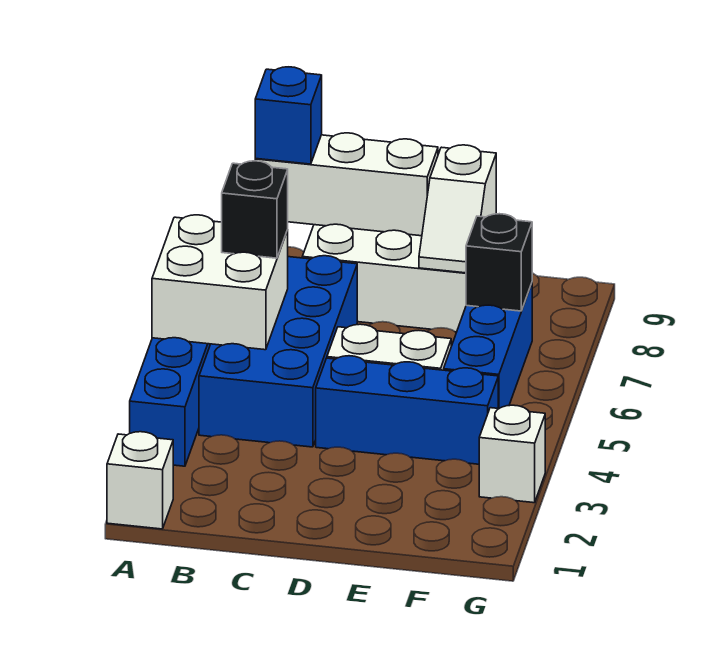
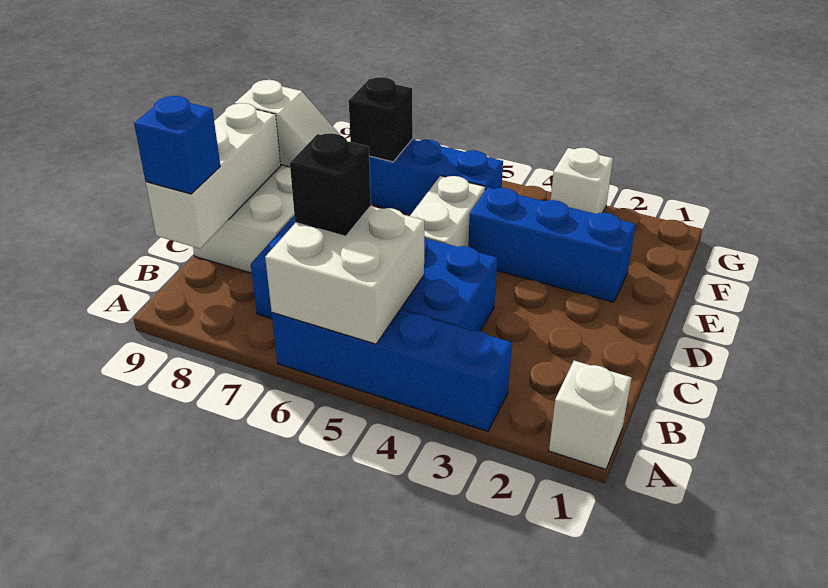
blue brick D4:F4 level 1 -> blue brick E2:E4 level 1

